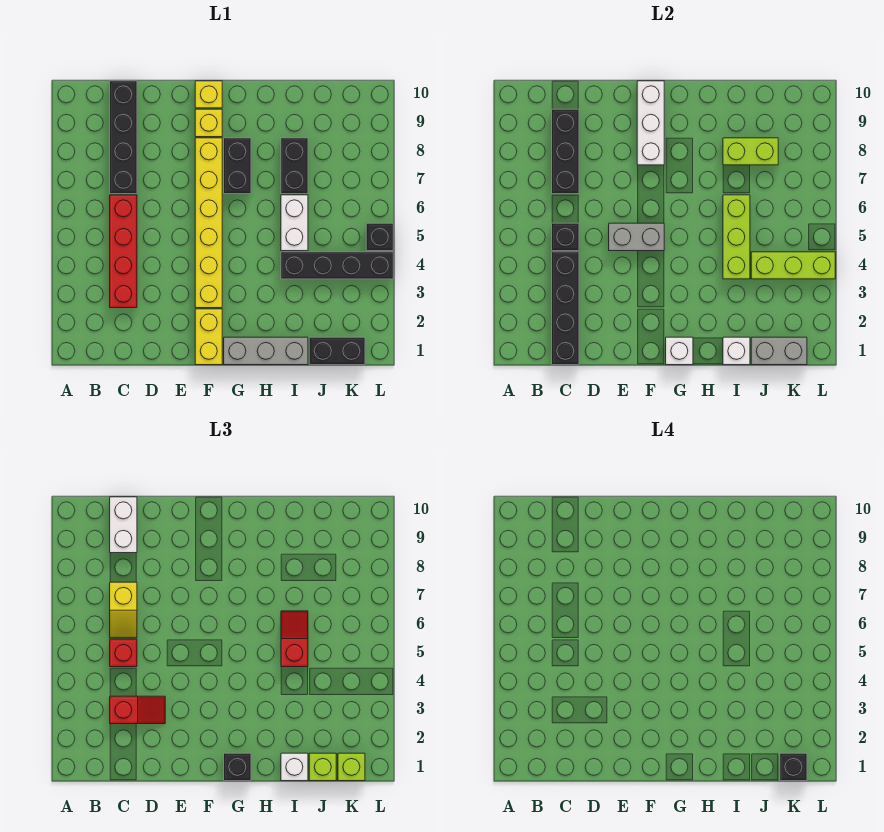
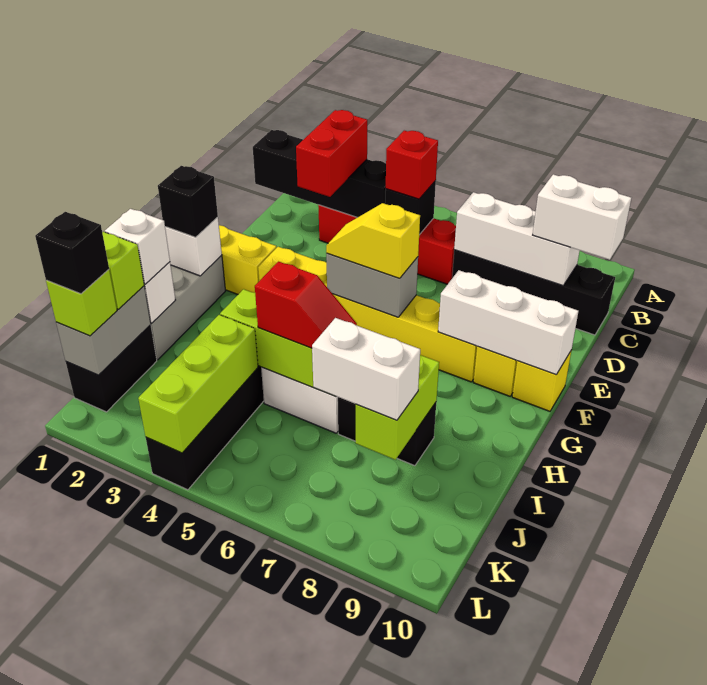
red slope C3:D3 level 3 top C -> red brick C3:D3 level 3
yellow slope C6:C7 level 3 top 7 -> yellow slope F5:F6 level 3 top 6
black brick C7:C9 level 2 -> white brick C7:C9 level 2
grey brick E5:F5 level 2 -> grey brick F5:F6 level 2
black brick G7:G8 level 1 -> none
none -> white brick J7:J8 level 3
black brick L5 level 1 -> none

